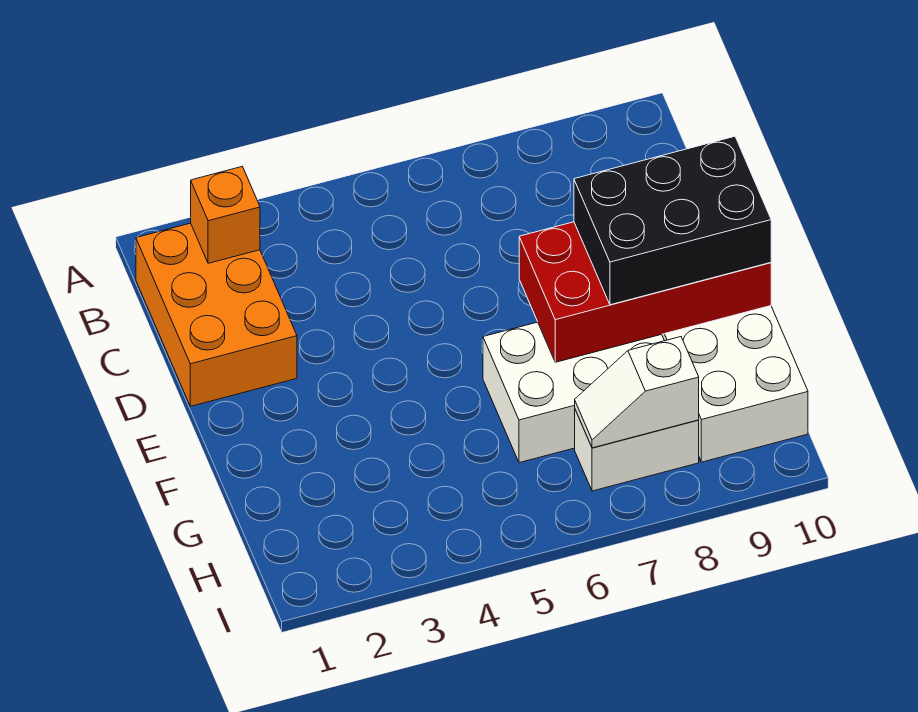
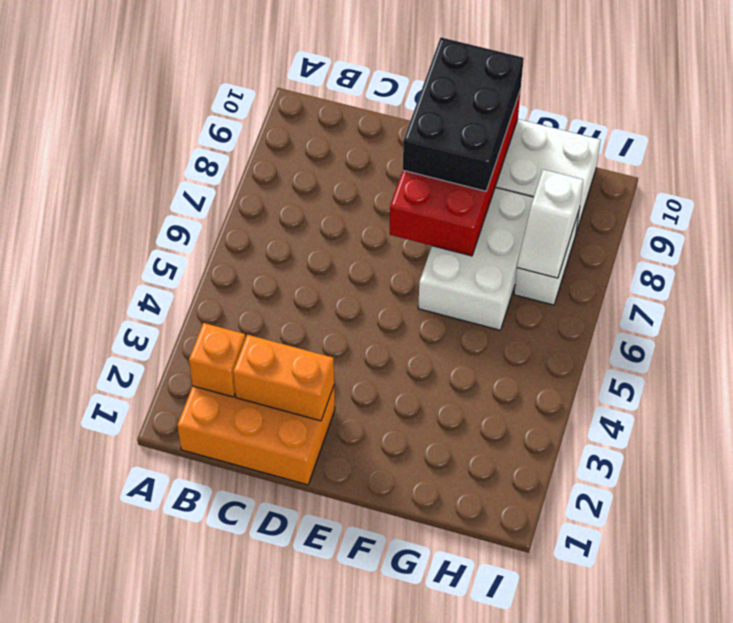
none -> orange brick C2:D2 level 2

